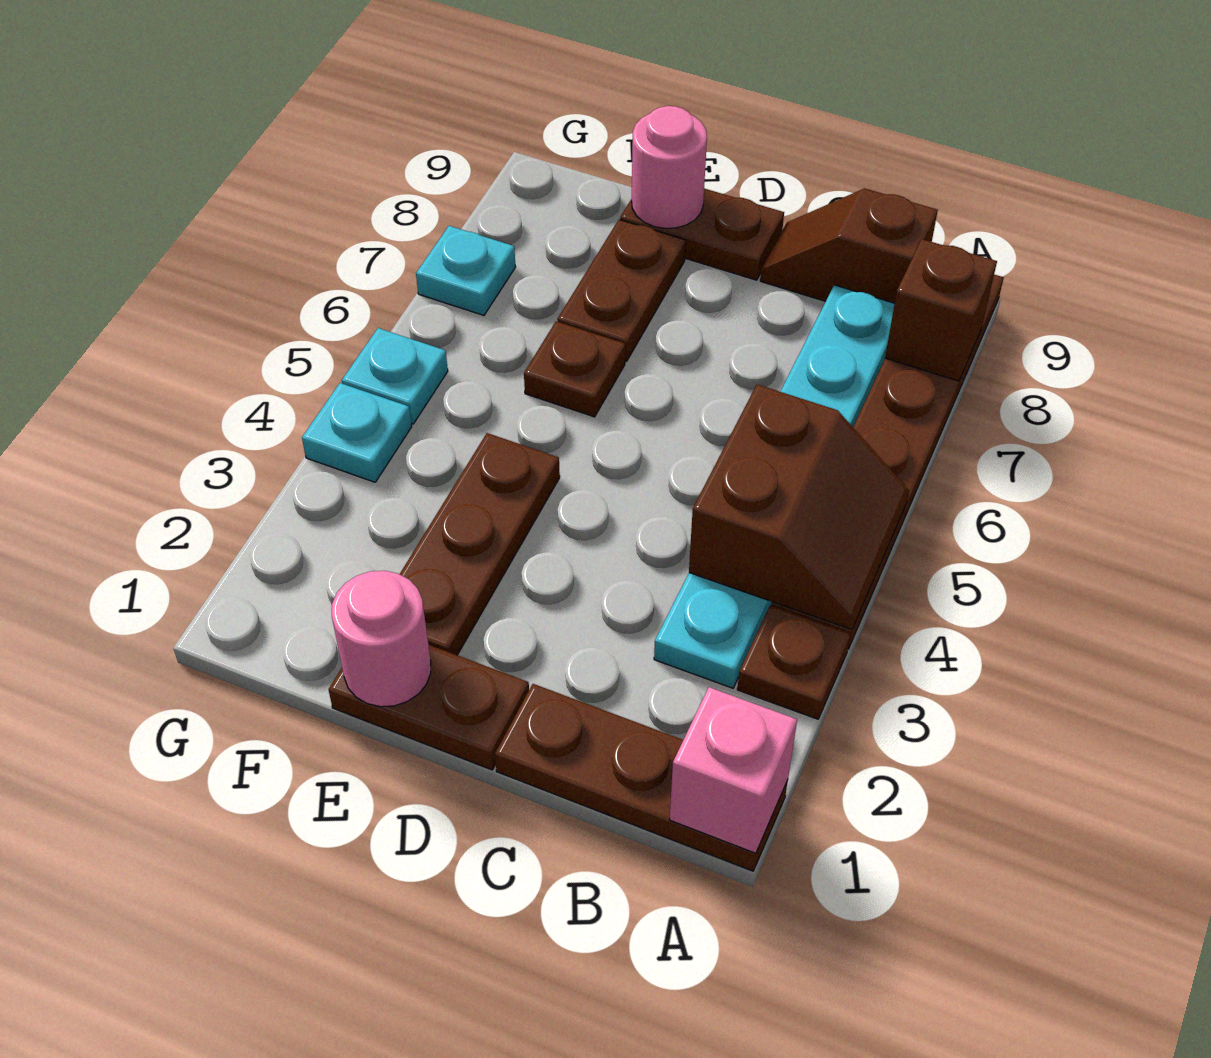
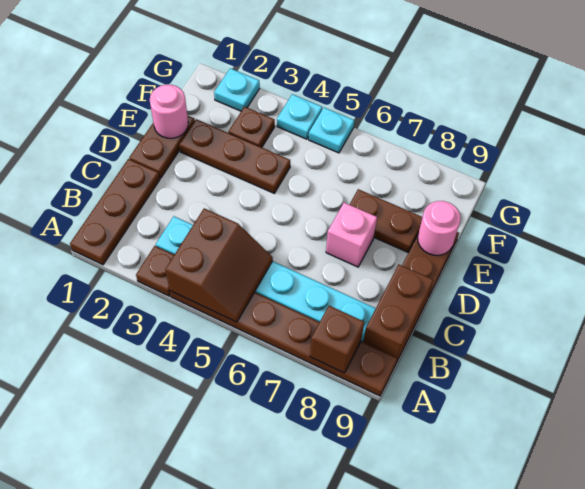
pink brick A1 level 2 -> pink brick D7 level 1
brown slope A4:B5 level 2 top B -> brown slope A4:B5 level 2 top 4
brown slope B9:C9 level 1 top B -> brown brick B9:C9 level 1
brown plate E6 level 1 -> brown plate F3 level 1
cyan plate G7 level 1 -> cyan plate G2 level 1

